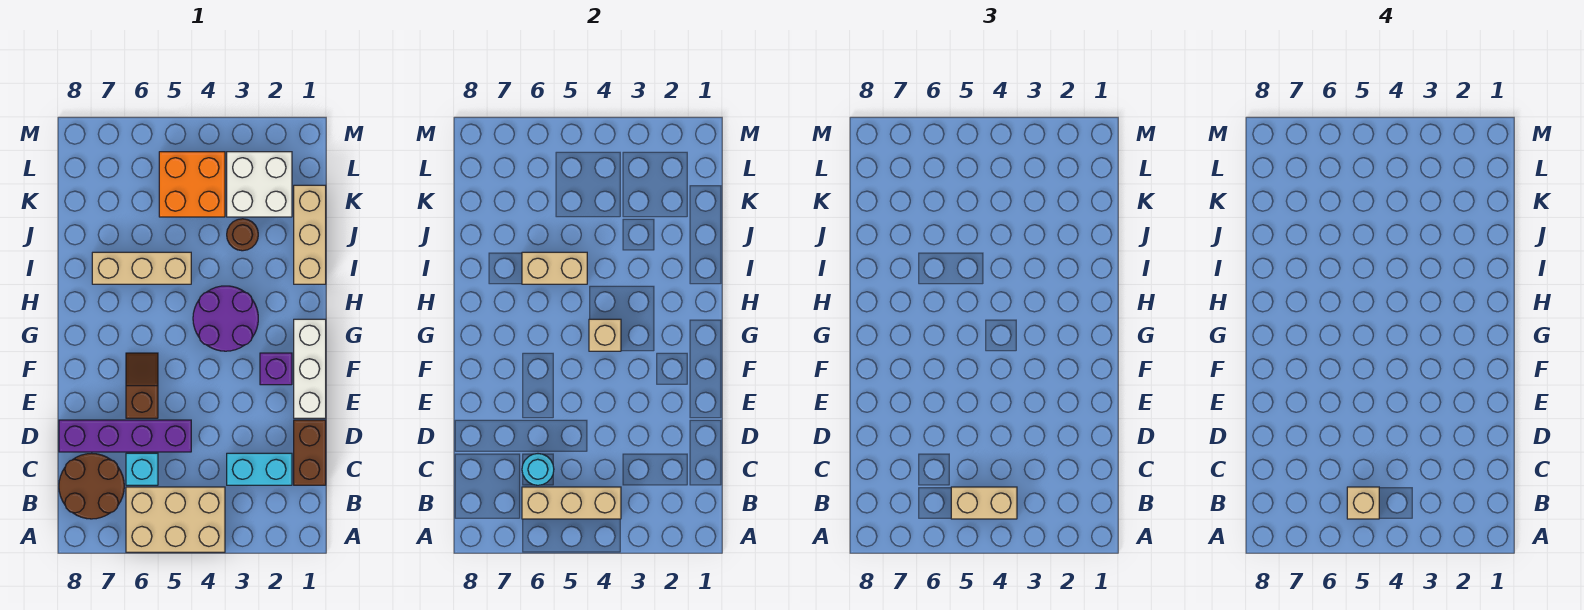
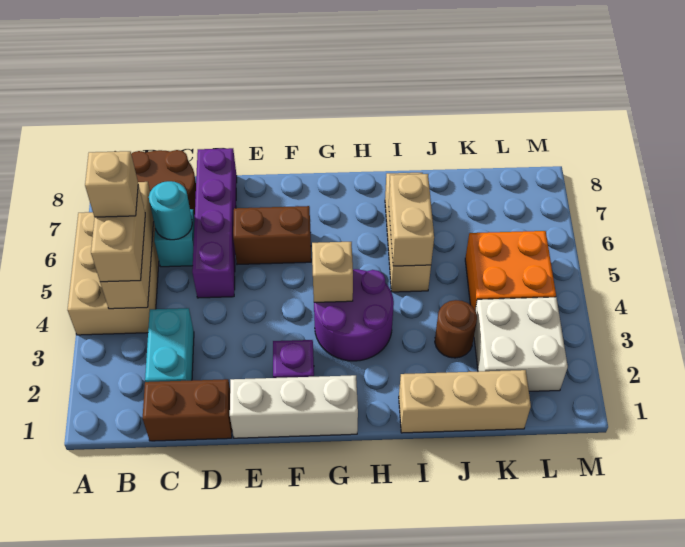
brown slope E6:F6 level 1 top E -> brown brick E6:F6 level 1

